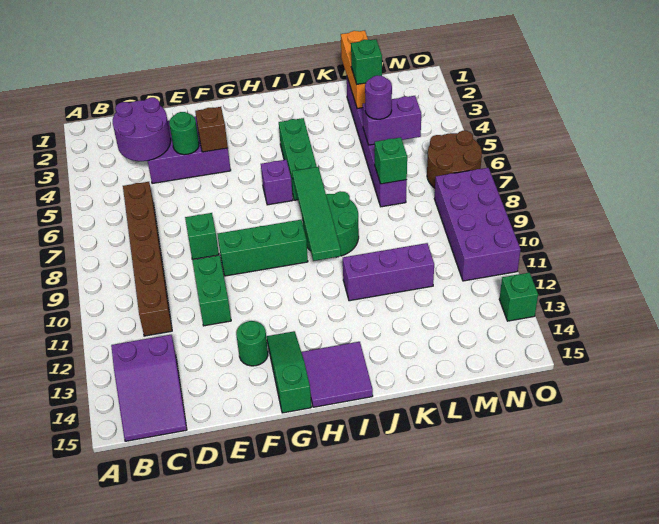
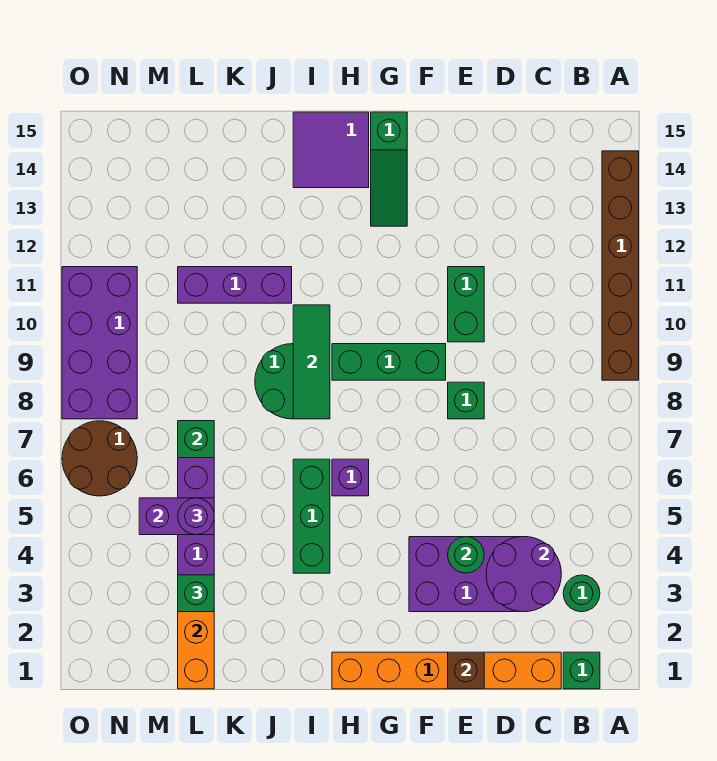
purple slope B13:C15 level 1 top 13 -> none
none -> orange brick C1:H1 level 1
brown brick C6:C11 level 1 -> brown brick A9:A14 level 1
brown brick F4 level 2 -> brown brick E1 level 2
green round brick F13 level 1 -> green round brick B3 level 1
green tile I7:I10 level 2 -> green tile I8:I10 level 2
green brick O13 level 1 -> green brick B1 level 1

